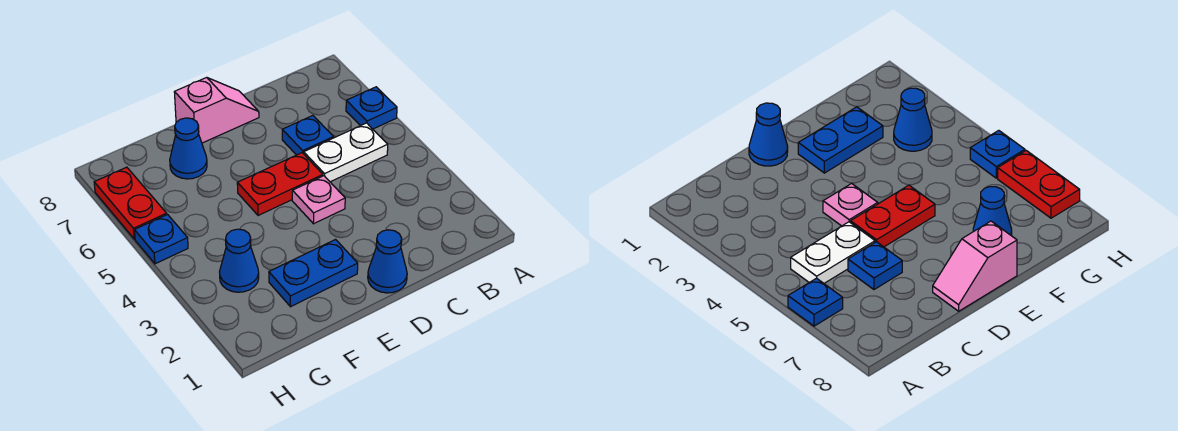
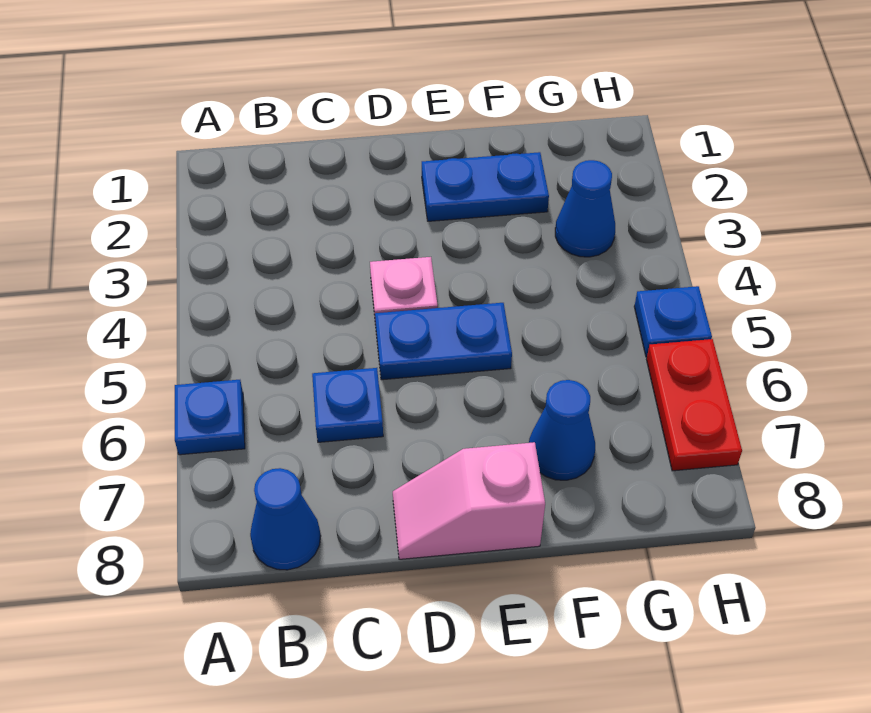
white plate B5:C5 level 1 -> none
blue cone D1 level 1 -> blue cone B8 level 1
red plate D5:E5 level 1 -> blue plate D5:E5 level 1

